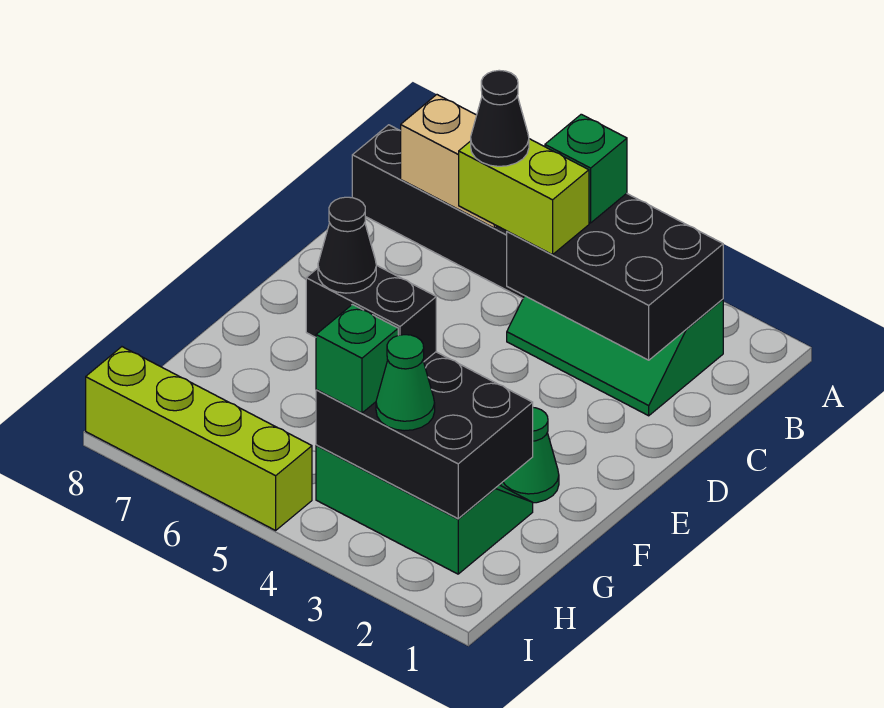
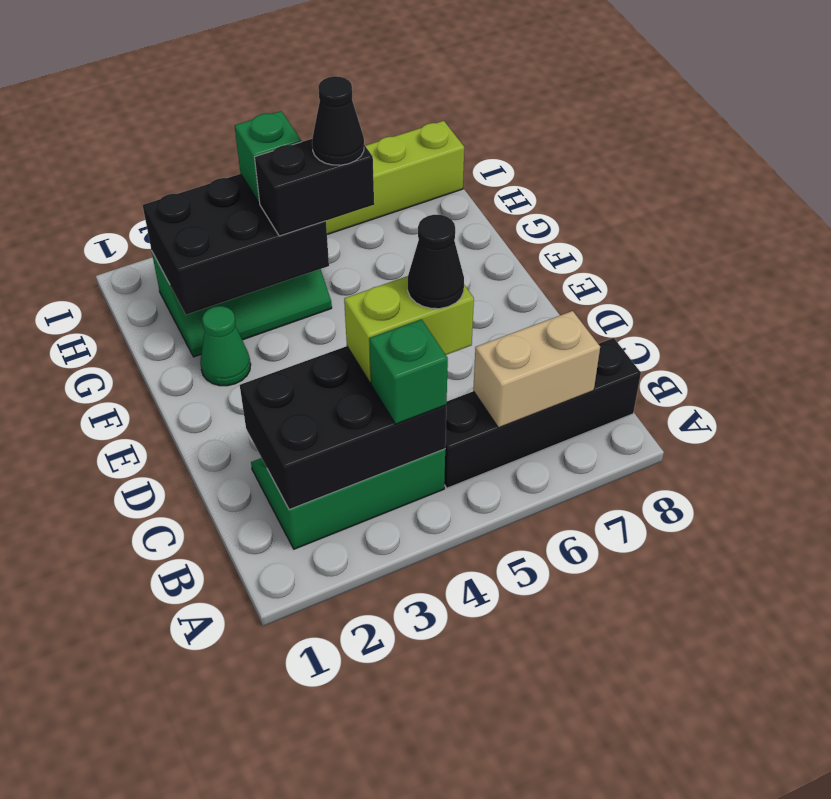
green cone H3 level 3 -> none

